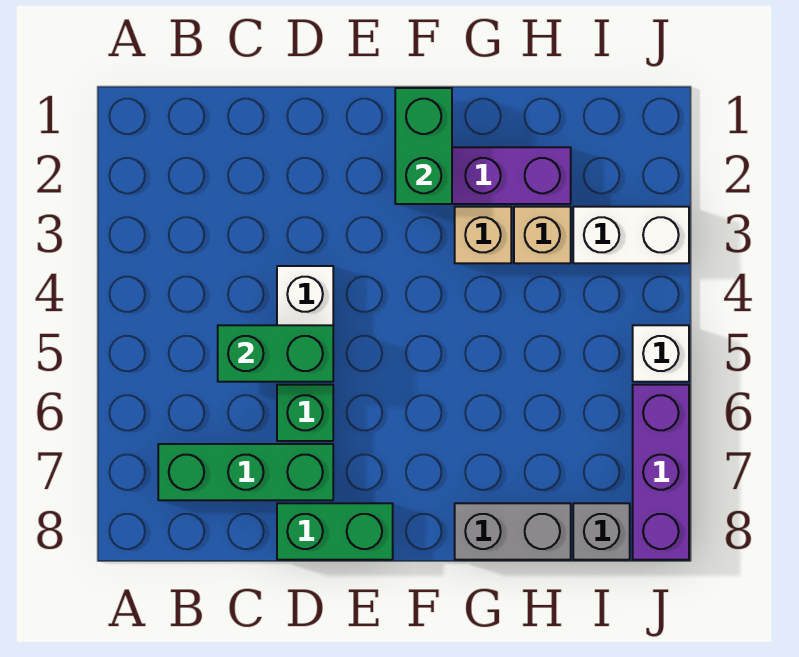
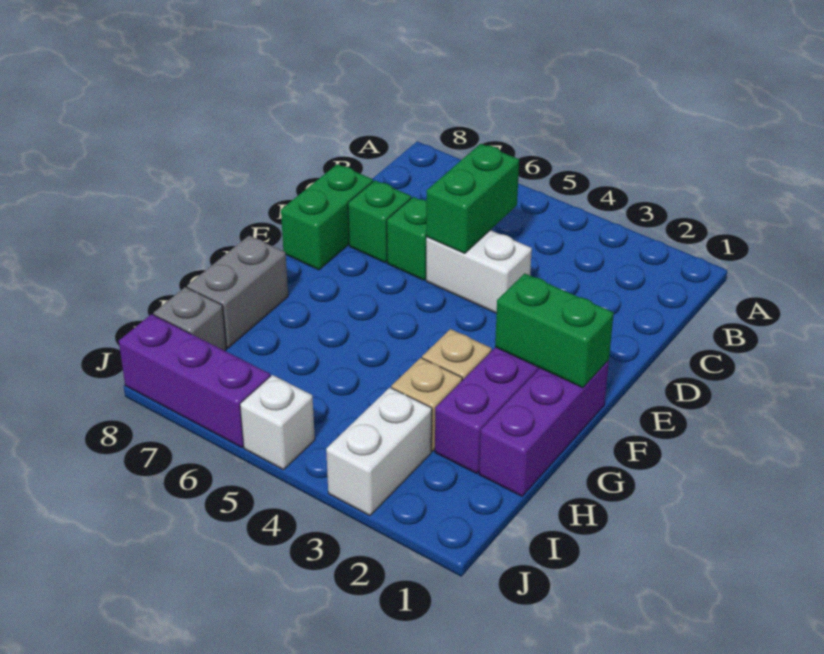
green brick B7:D7 level 1 -> green brick D7 level 1
none -> purple brick F1:H1 level 1

